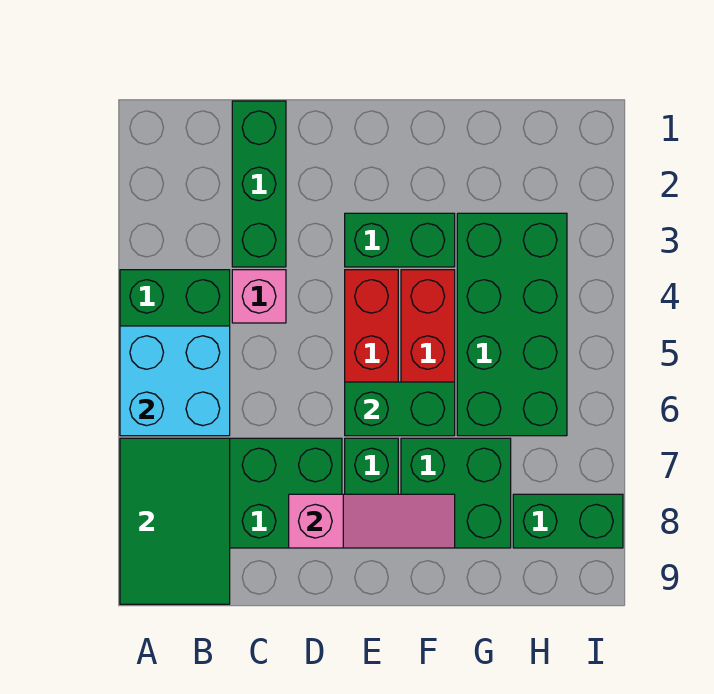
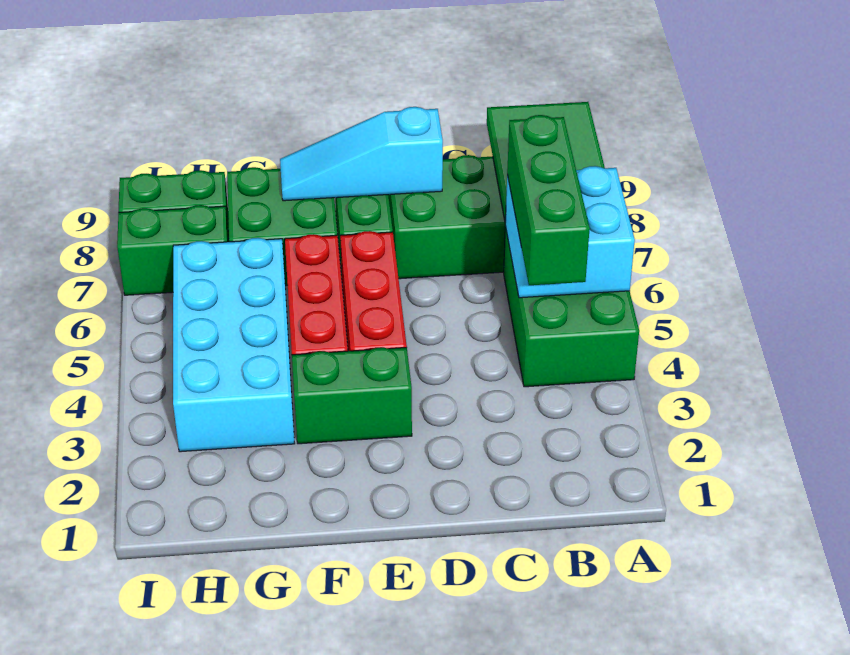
green brick C1:C3 level 1 -> green brick B4:B6 level 3
pink brick C4 level 1 -> none
pink slope D8:F8 level 2 top D -> cyan slope D8:F8 level 2 top D
green brick E6:F6 level 2 -> green brick H7:I7 level 1
green brick G3:H6 level 1 -> cyan brick G3:H6 level 1

